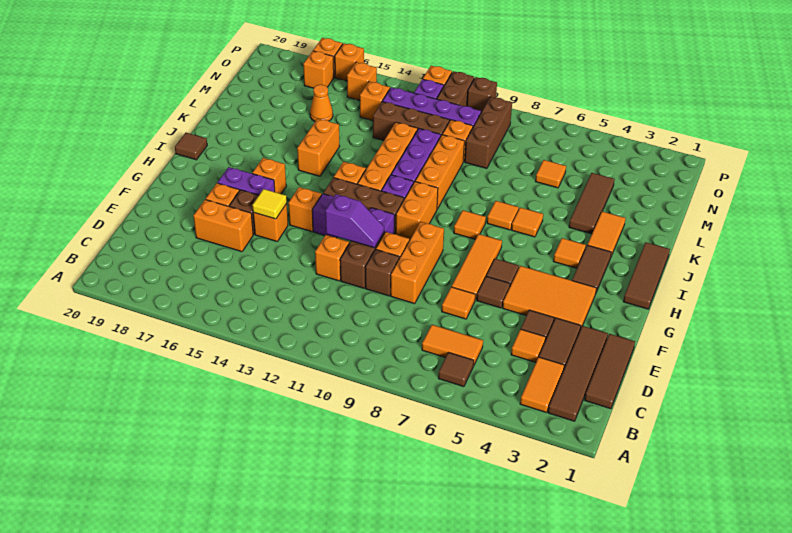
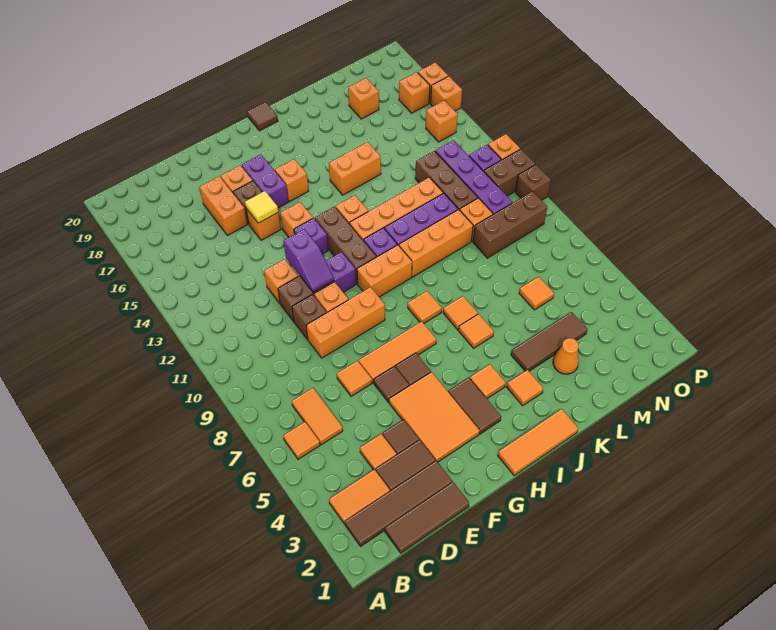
brown tile B6 level 1 -> orange tile B6 level 1
brown tile H1:J1 level 1 -> orange tile H1:J1 level 1
brown tile H3:I3 level 1 -> brown tile H3:H4 level 1
orange tile J3:K3 level 1 -> orange tile J3 level 1
orange cone M16 level 1 -> orange cone L3 level 1
orange brick N14 level 1 -> orange brick M18 level 1

